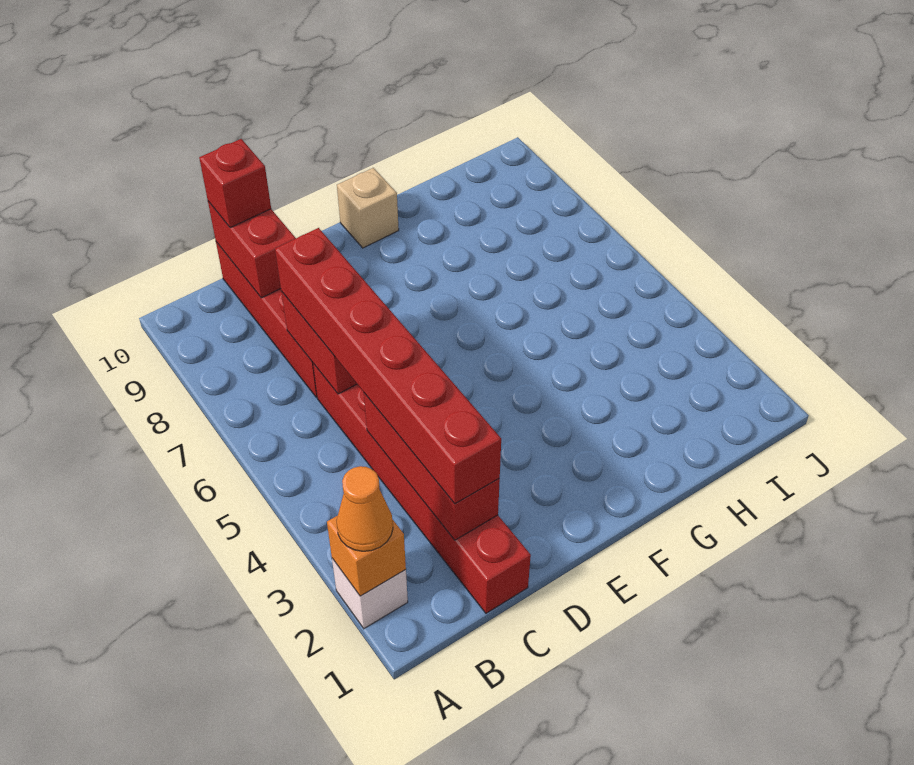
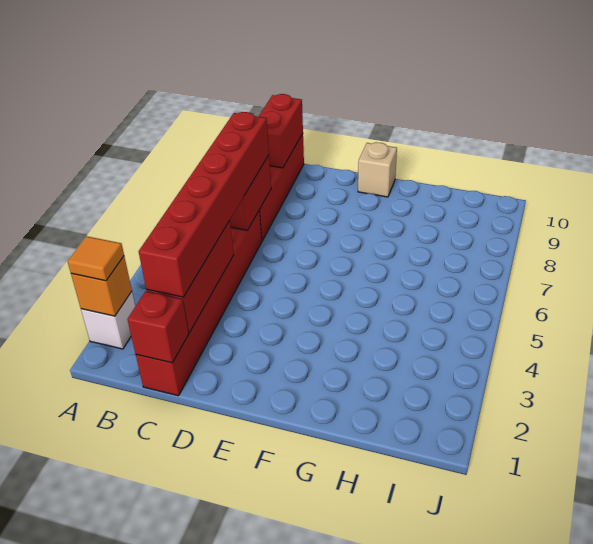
orange cone A2 level 3 -> orange tile A2 level 3
red brick C10 level 3 -> red brick C1 level 2

